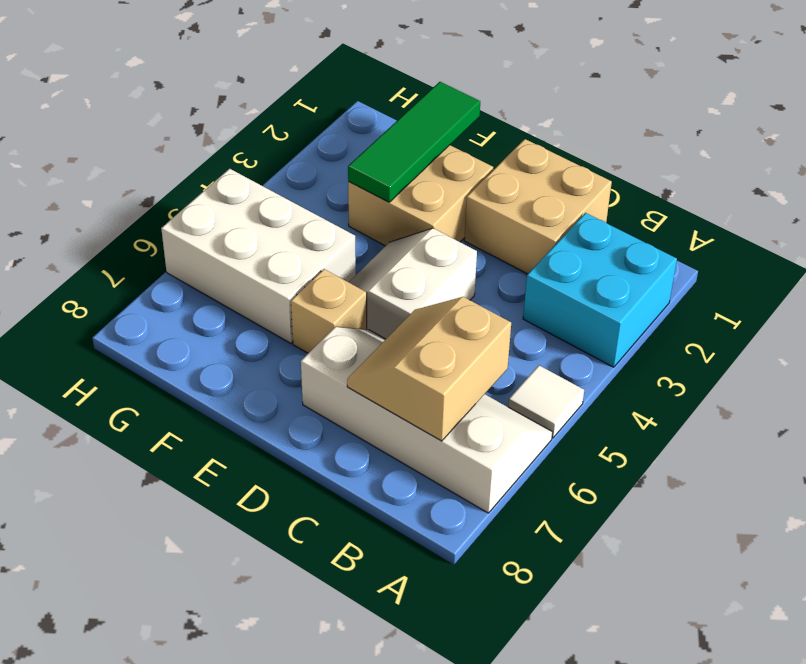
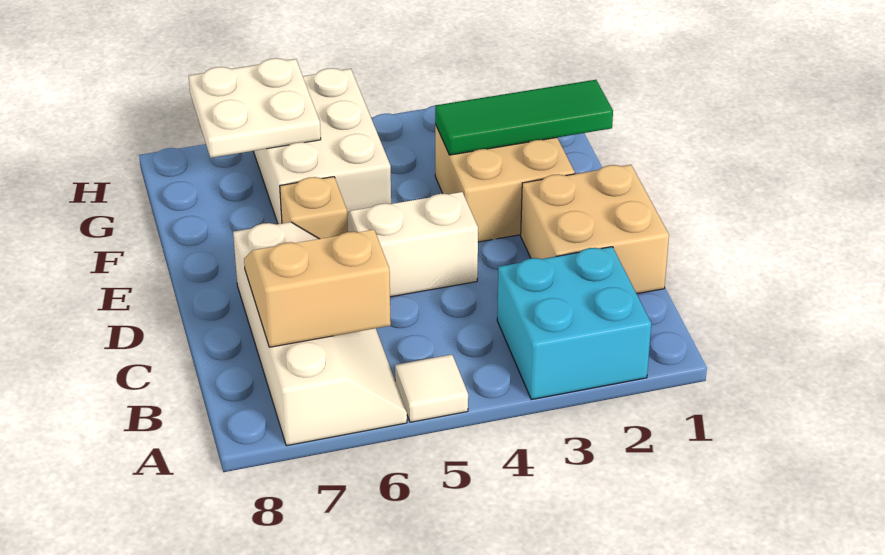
none -> white plate G6:H7 level 2

